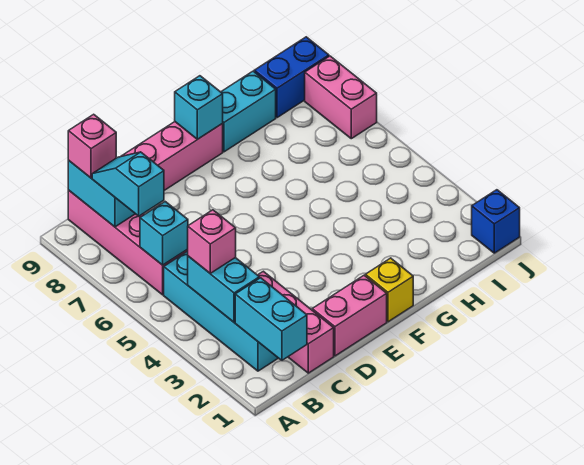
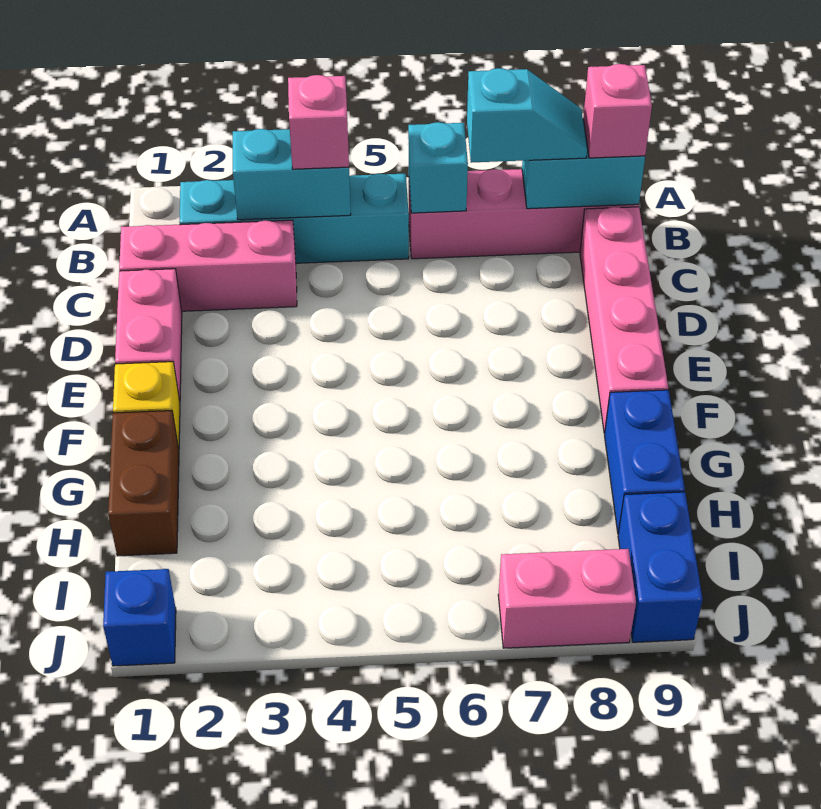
cyan brick B1:B2 level 2 -> none
cyan brick F9 level 2 -> none
none -> brown brick G1:H1 level 1
cyan brick G9:H9 level 1 -> blue brick G9:H9 level 1

